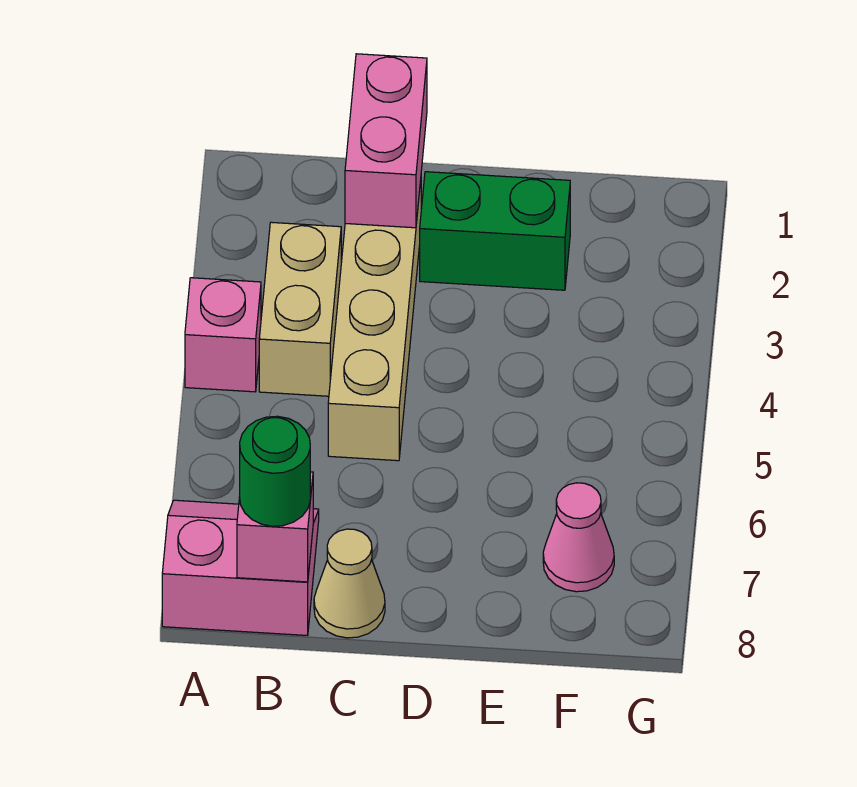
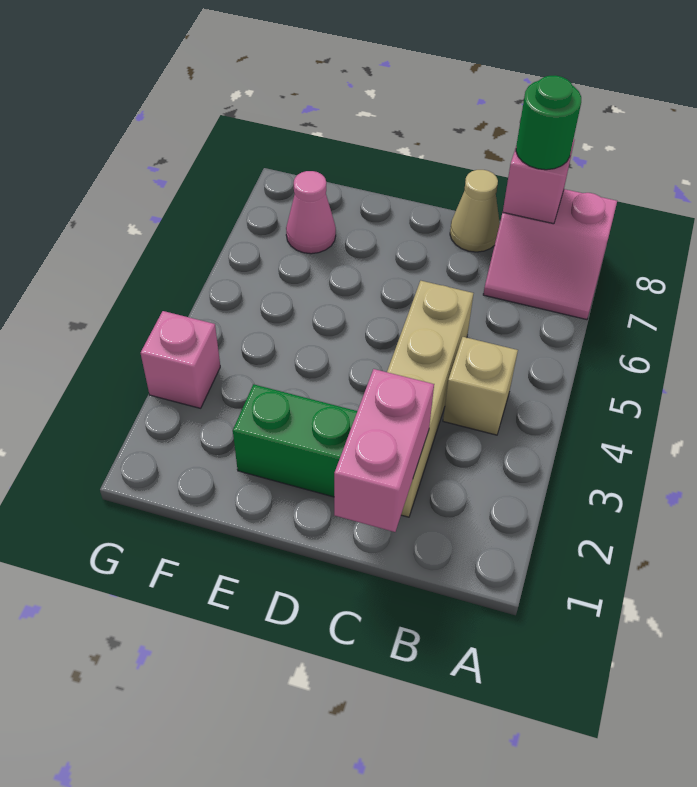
pink brick A4 level 1 -> pink brick G3 level 1
tan brick B3:B4 level 1 -> tan brick B4 level 1

